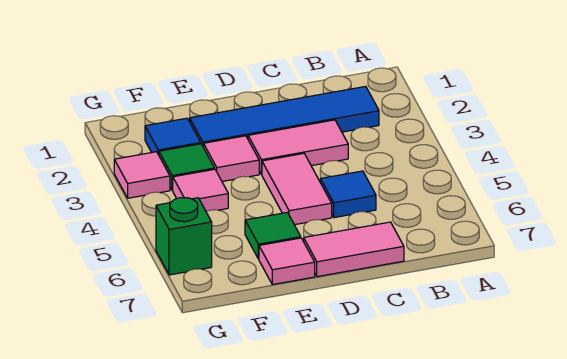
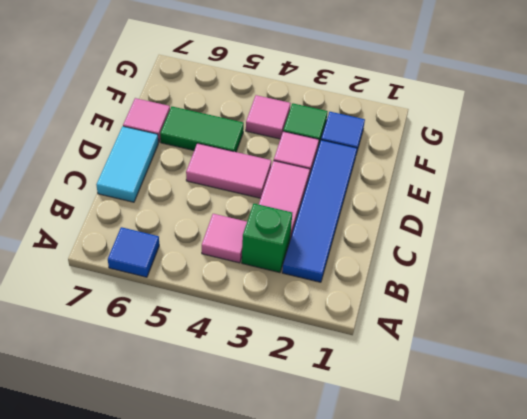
blue tile C5 level 1 -> blue tile A6 level 1
pink tile C7:D7 level 1 -> cyan tile C7:D7 level 1
green tile E6 level 1 -> green tile E5:E6 level 1
pink tile G3 level 1 -> pink tile B4 level 1
green brick G6 level 1 -> green brick B3 level 1

